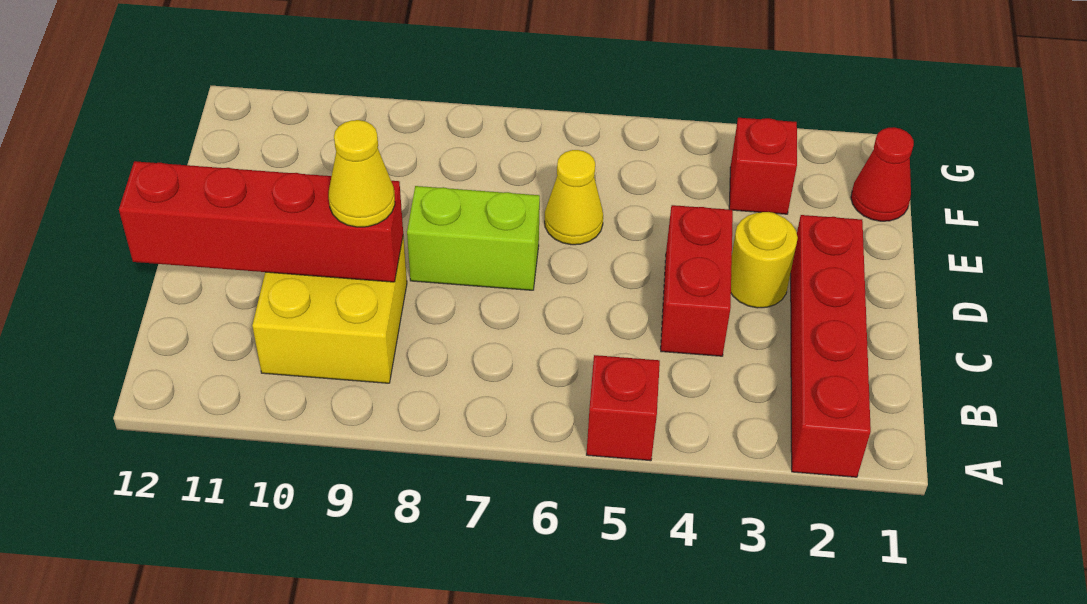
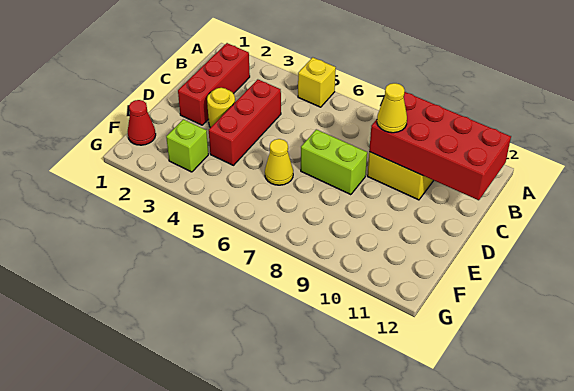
red brick A2:D2 level 1 -> red brick B2:D2 level 1
red brick A5 level 1 -> yellow brick A5 level 1
red brick C4:D4 level 1 -> red brick C4:E4 level 1
red brick C9:C12 level 2 -> red brick B9:C12 level 2
red brick F3 level 1 -> lime brick F3 level 1

